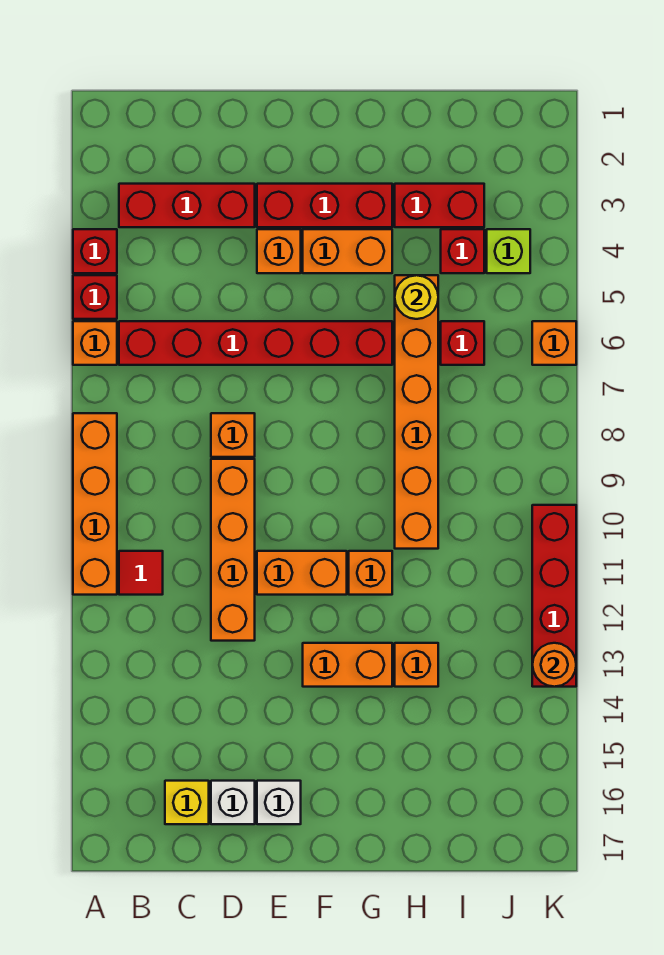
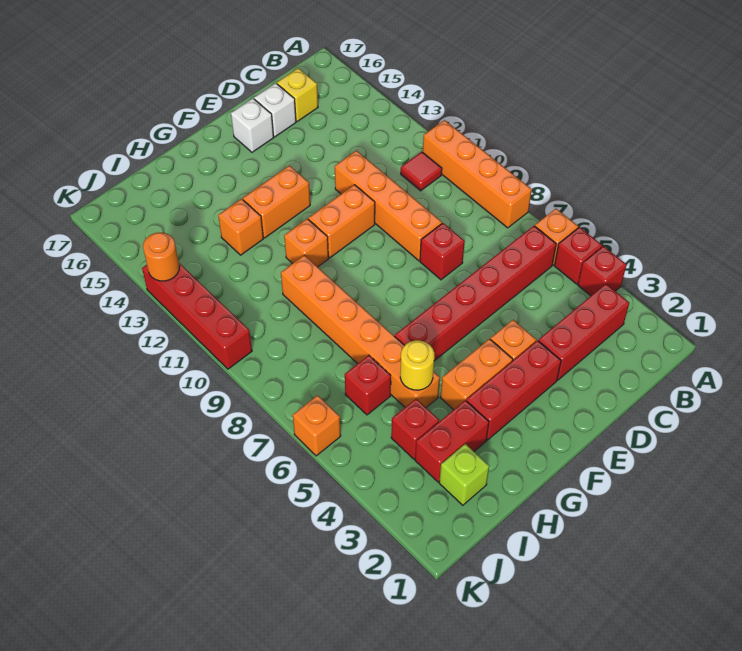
orange brick D8 level 1 -> red brick D8 level 1
lime brick J4 level 1 -> lime brick I2 level 1

